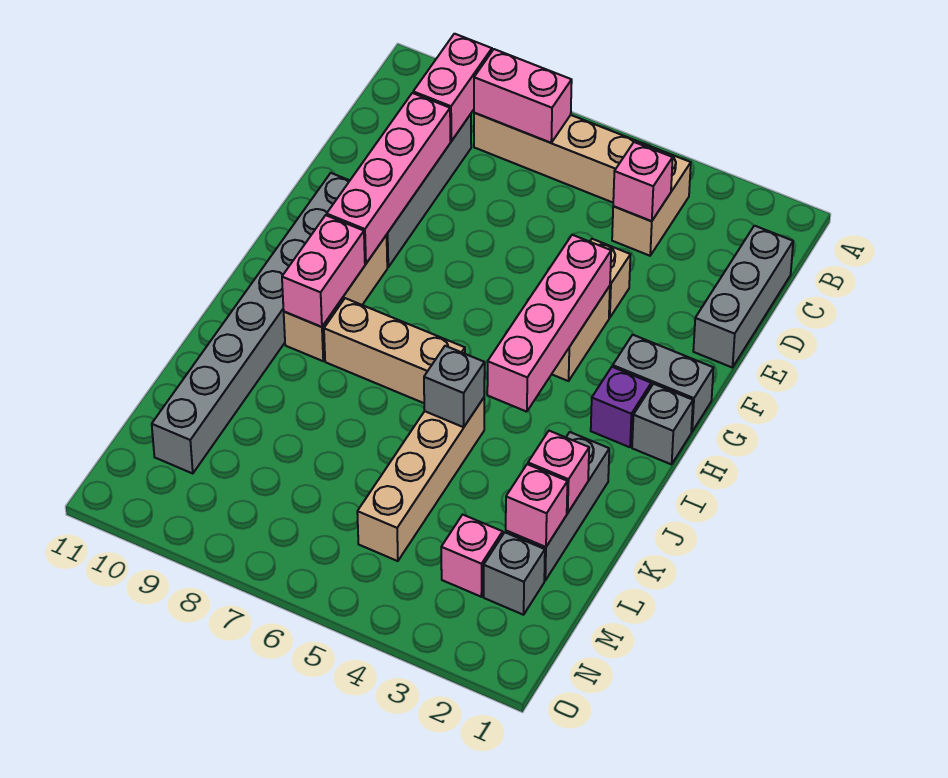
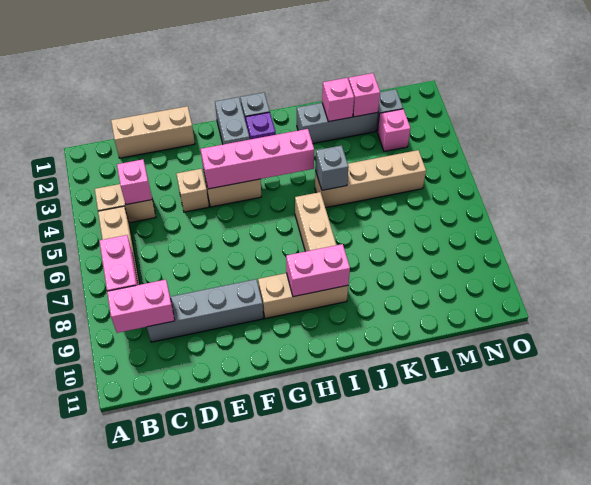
grey brick C1:E1 level 1 -> tan brick C1:E1 level 1
pink brick D9:G9 level 2 -> none
grey brick F10:M10 level 1 -> none

